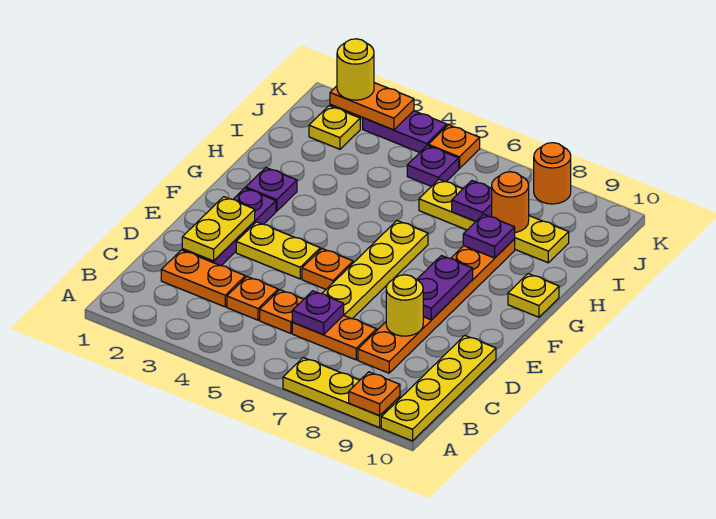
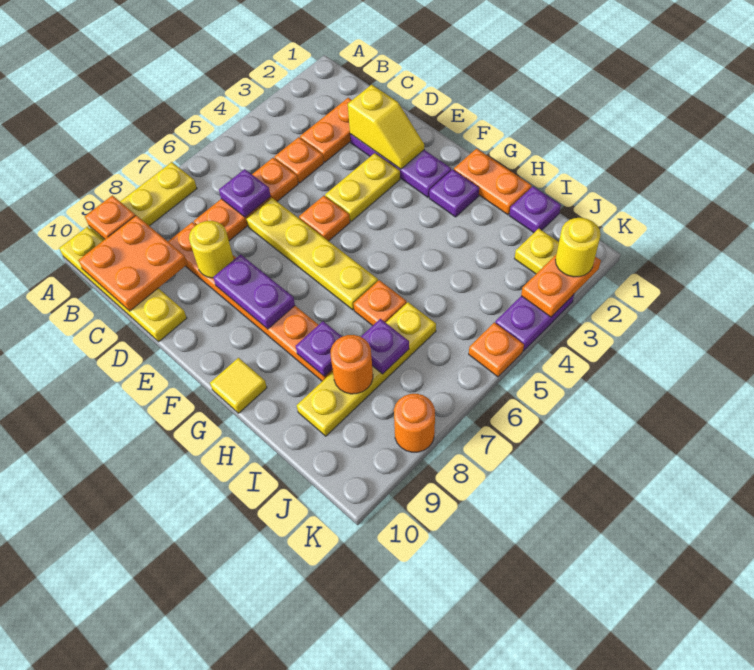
none -> orange plate B9:C10 level 2
yellow plate D2:E2 level 2 -> yellow slope D2:E2 level 2 top D
none -> orange plate G1:H1 level 1
yellow plate G10 level 1 -> yellow tile G10 level 1
none -> orange plate H6 level 1
purple plate J5 level 1 -> purple plate I1 level 1

